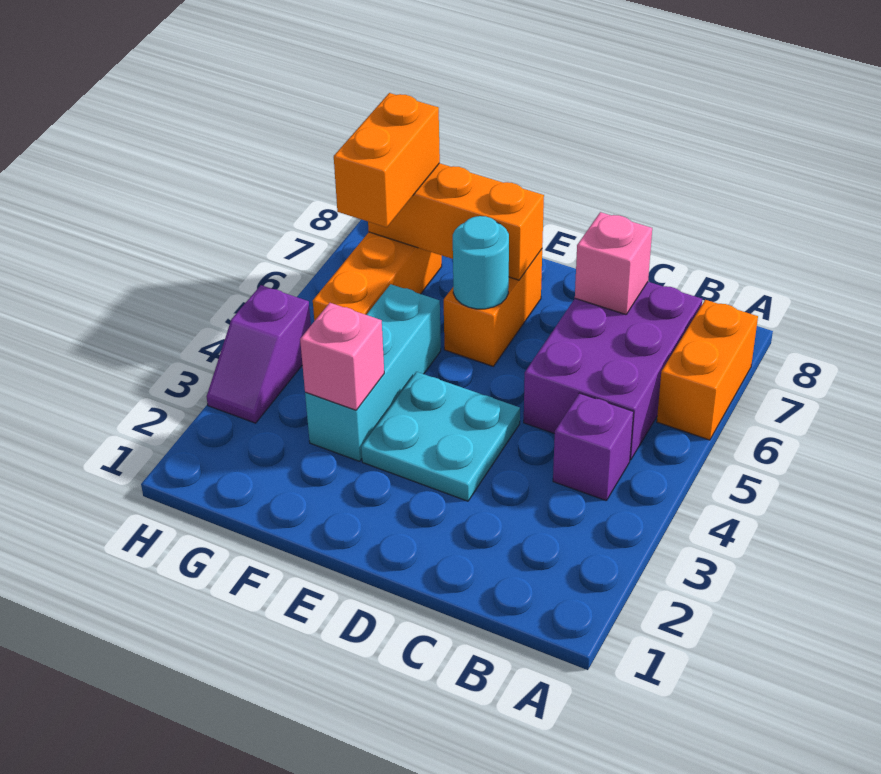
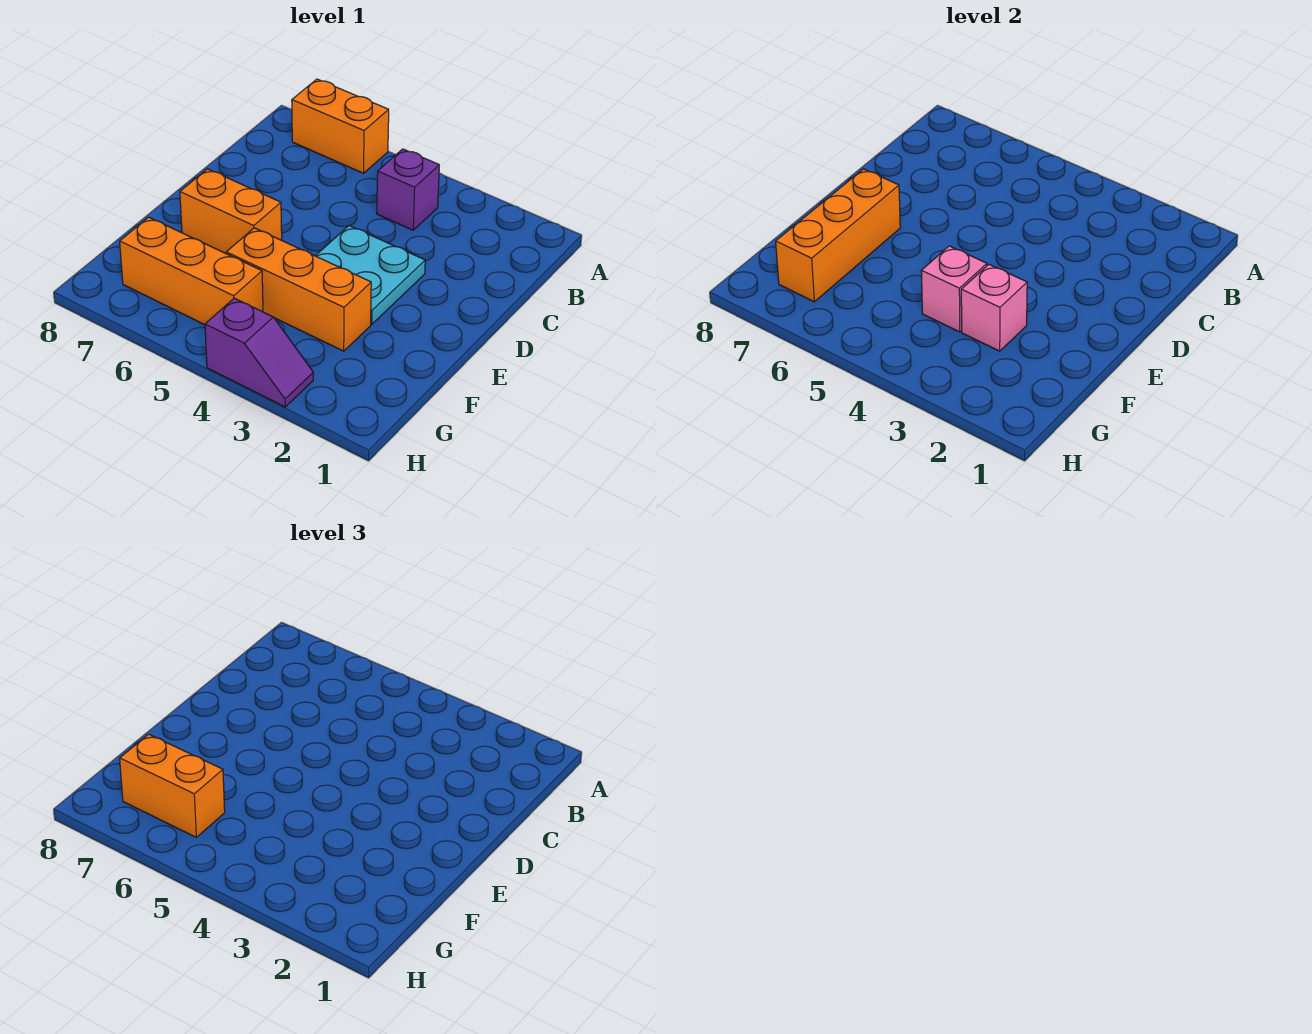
purple brick B5:C7 level 1 -> none
pink brick C7 level 2 -> pink brick F4 level 2
cyan round brick E6 level 2 -> none
cyan brick F3:F5 level 1 -> orange brick F3:F5 level 1

